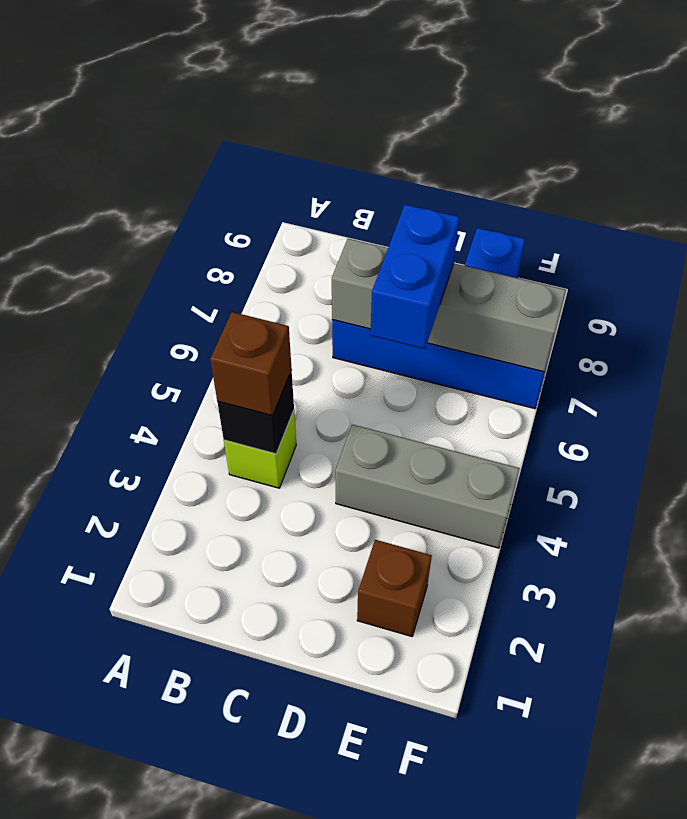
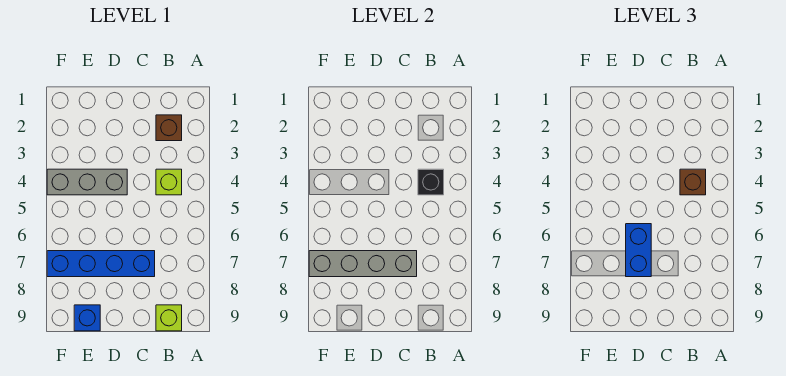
none -> lime brick B9 level 1
brown brick E2 level 1 -> brown brick B2 level 1

